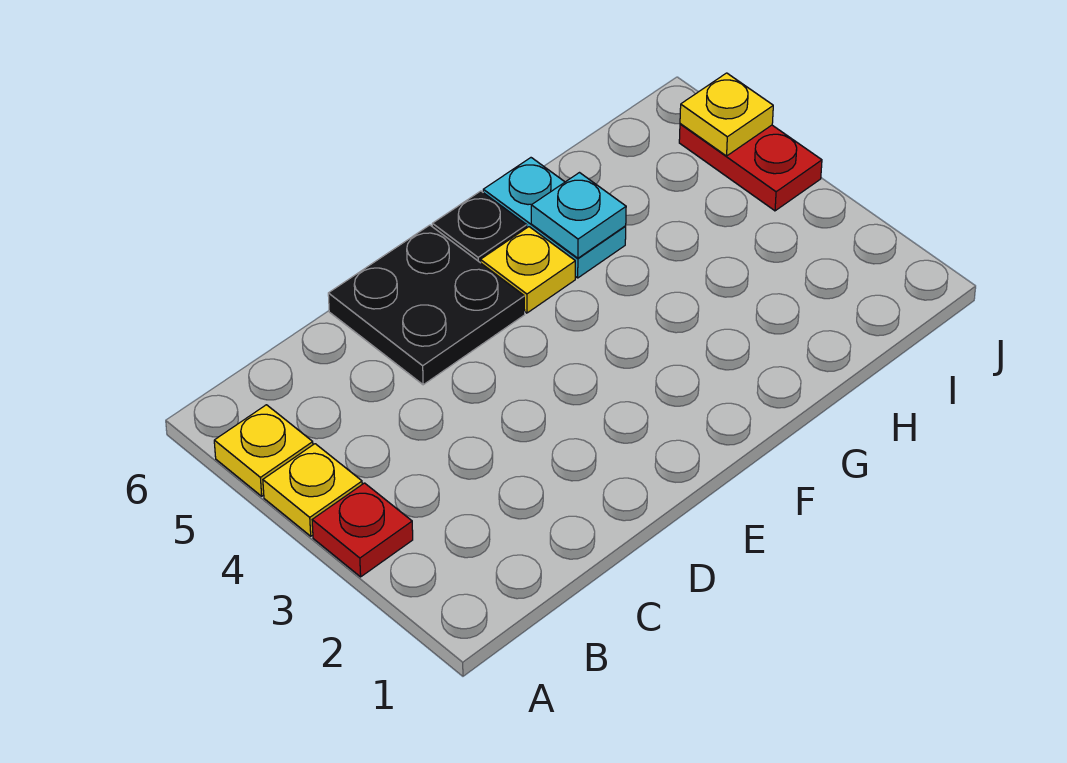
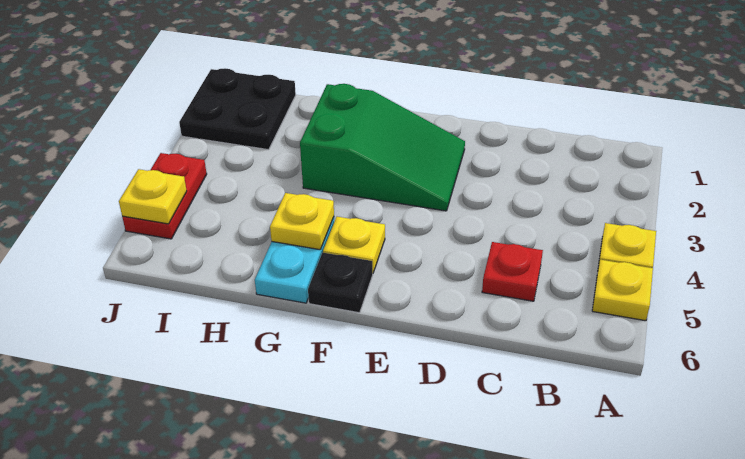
red plate A3 level 1 -> red plate C5 level 1
black plate D5:E6 level 1 -> black plate I1:J2 level 1
none -> green slope E2:G3 level 1 top G
cyan plate G5 level 2 -> yellow plate G5 level 2

